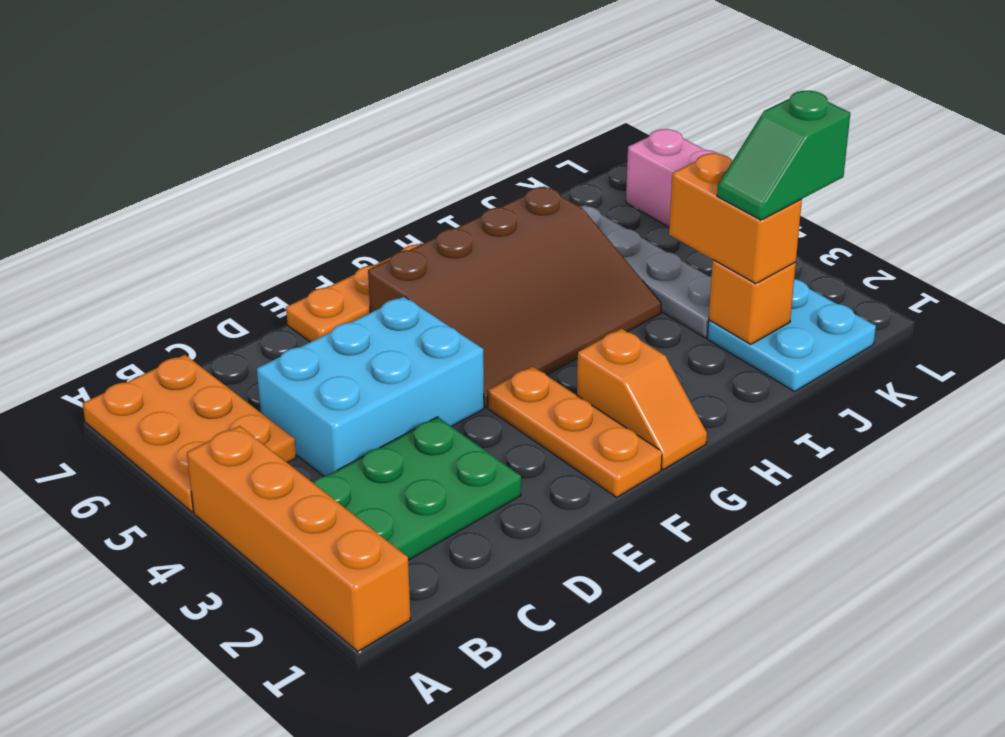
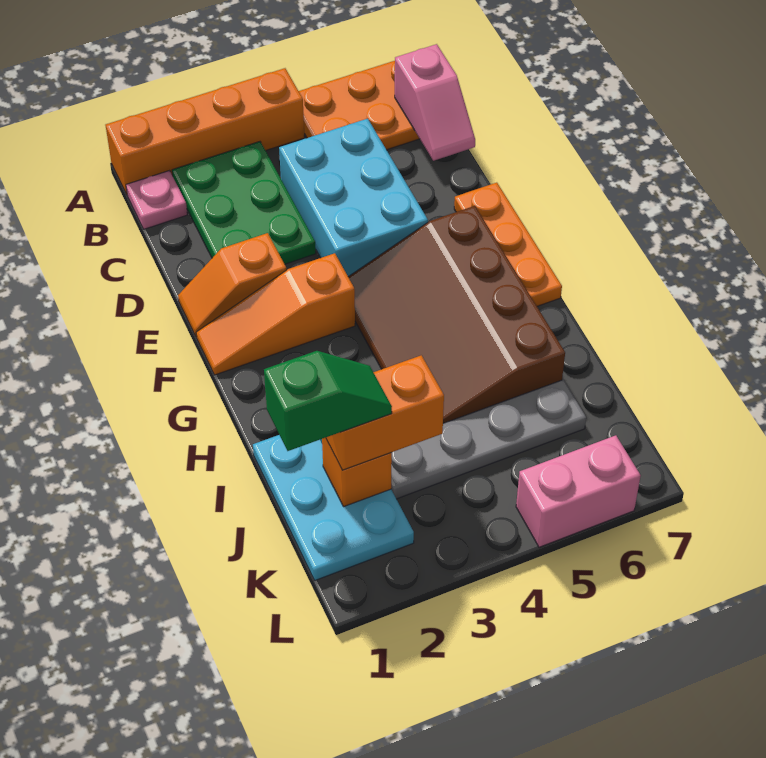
none -> pink plate B1 level 1
none -> pink slope B7:C7 level 2 top B
orange plate F1:F3 level 1 -> orange slope F1:F3 level 1 top 3
orange slope G1:G2 level 1 top 2 -> orange slope E1:E2 level 1 top 2
cyan plate J1:K2 level 1 -> cyan plate I1:K2 level 1
green slope J2:K2 level 4 top K -> green slope J1:J2 level 4 top 1

